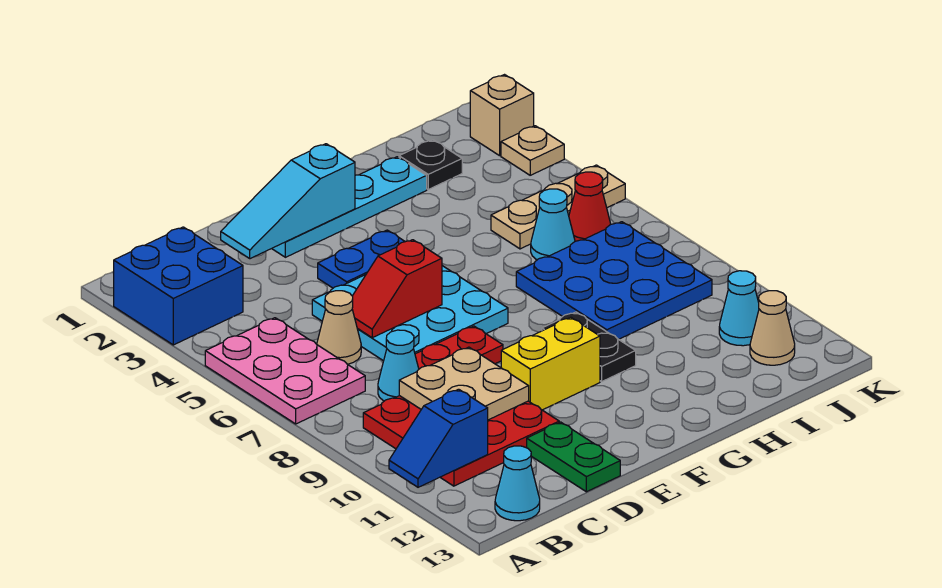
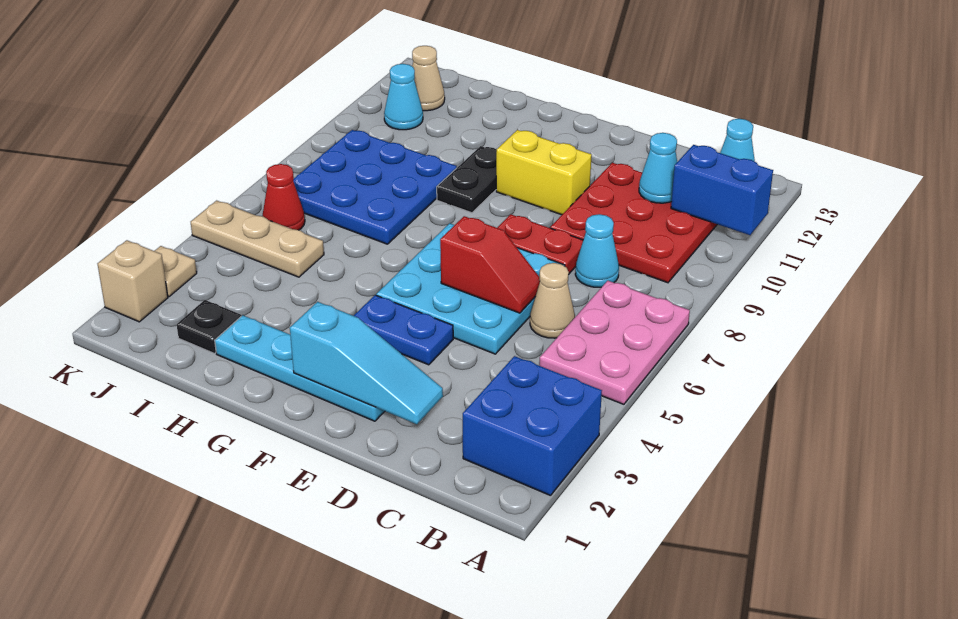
blue slope A11:B11 level 2 top B -> blue brick A11:B11 level 2
tan plate C9:D10 level 2 -> none
green plate D12:D13 level 1 -> none
cyan cone I6 level 1 -> cyan cone C11 level 2

